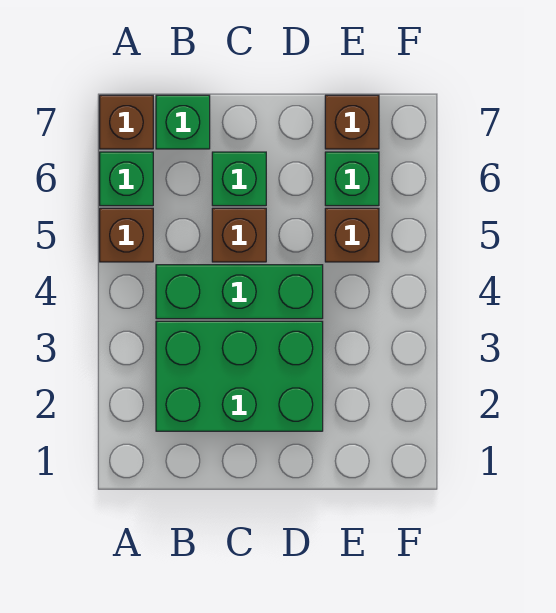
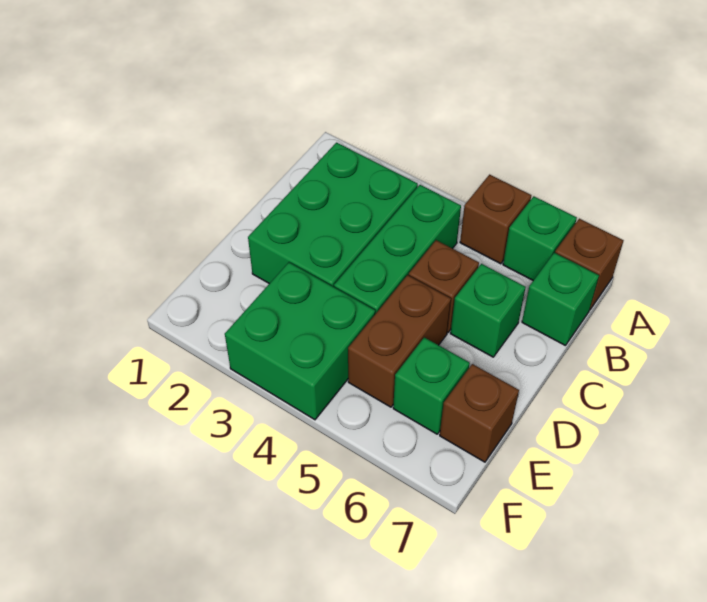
none -> green brick E3:F4 level 1
brown brick E5 level 1 -> brown brick D5:E5 level 1

